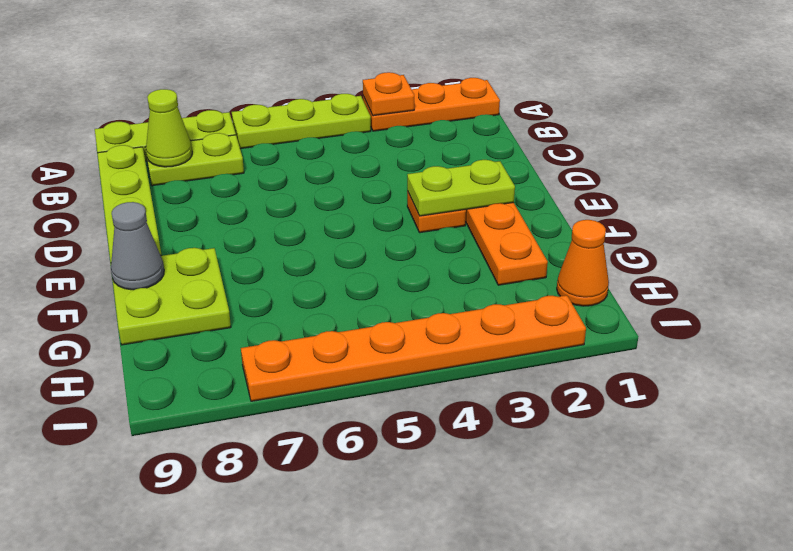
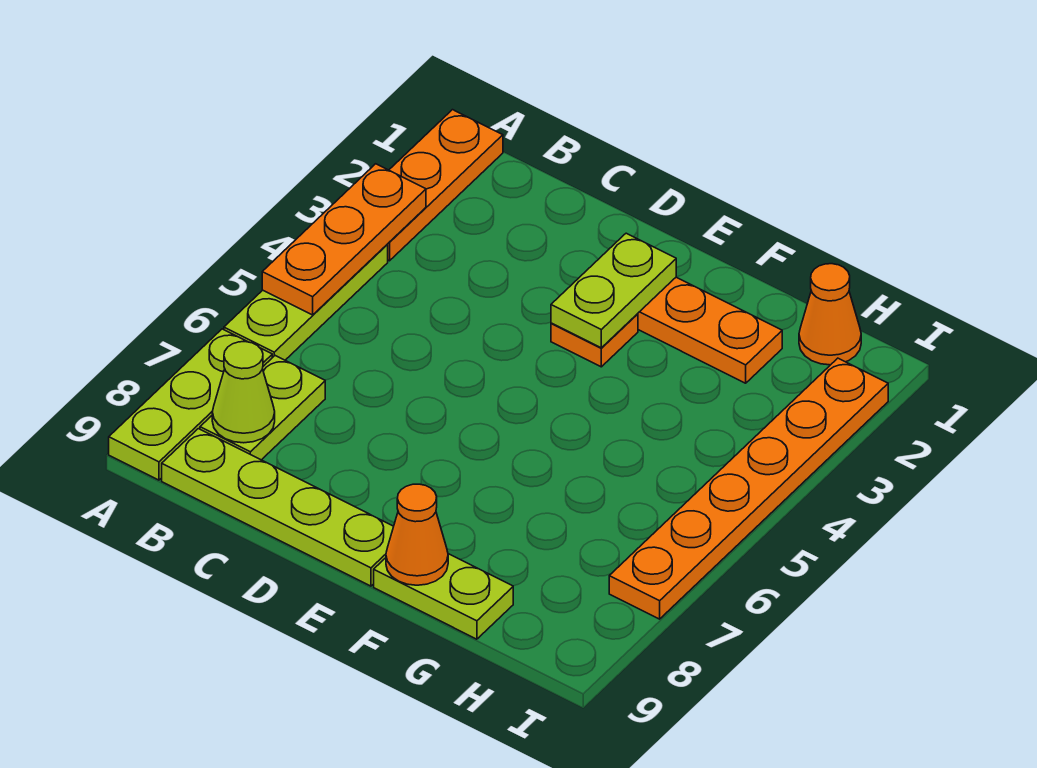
orange plate A3 level 2 -> orange plate A3:A5 level 2
lime plate F8:G9 level 1 -> lime plate F9:G9 level 1
grey cone F9 level 2 -> orange cone F9 level 2

